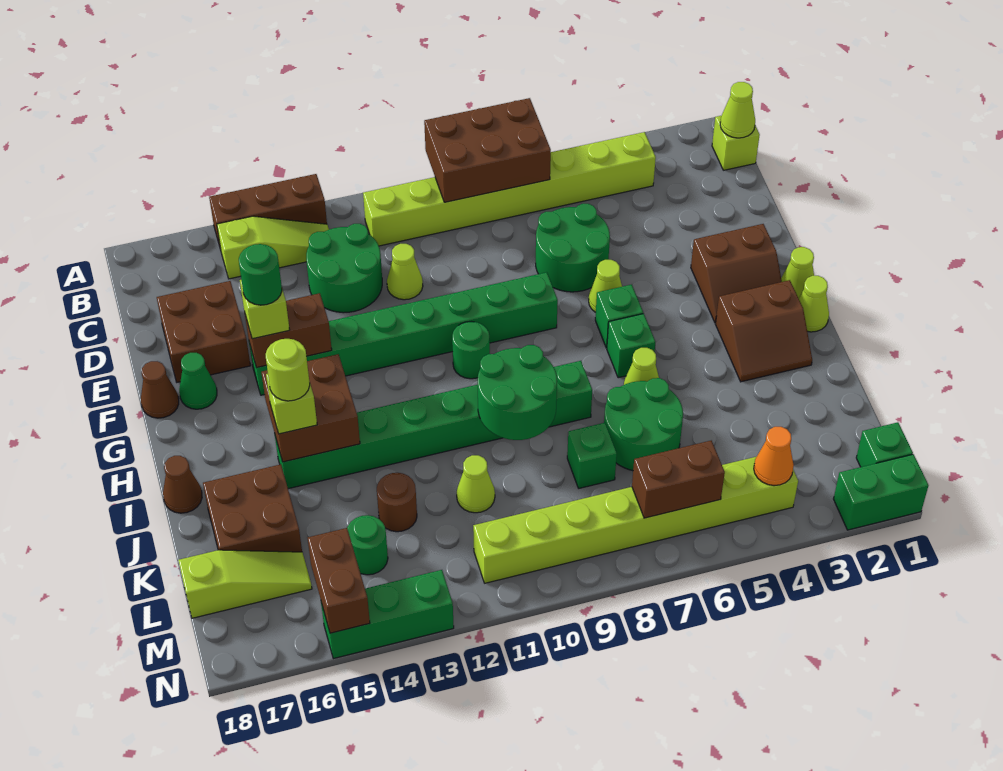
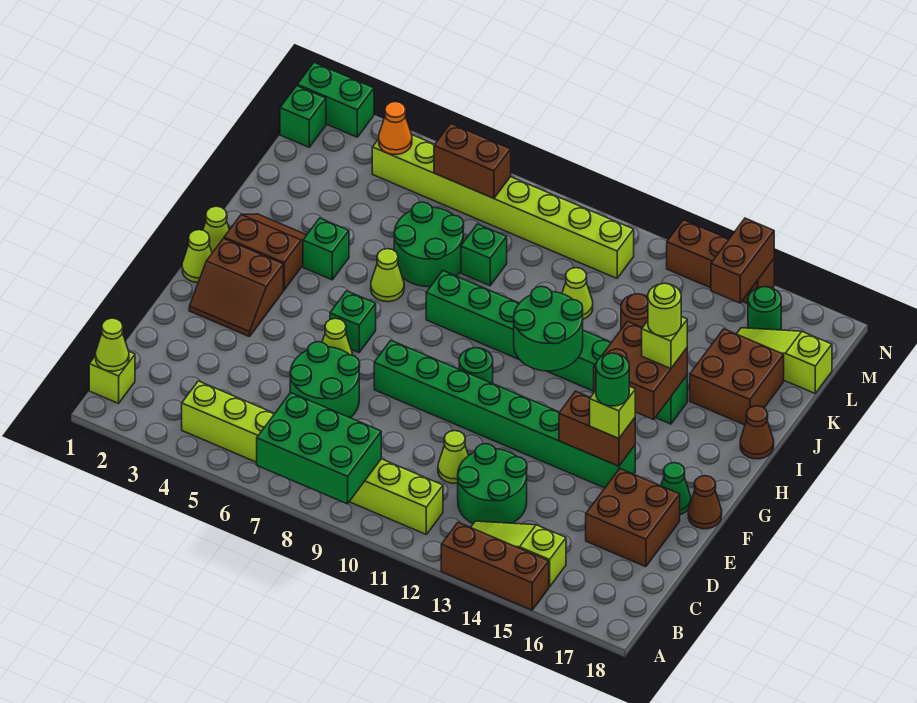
brown brick A7:B9 level 2 -> green brick A7:B9 level 2
brown slope F2:G3 level 1 top F -> brown slope F2:G3 level 1 top G
green brick H6 level 1 -> green brick I4 level 1
green round brick I9:J10 level 2 -> green round brick H11:I12 level 2
green round brick L14 level 1 -> green round brick M16 level 1
green brick N13:N15 level 1 -> brown brick N13:N15 level 1

